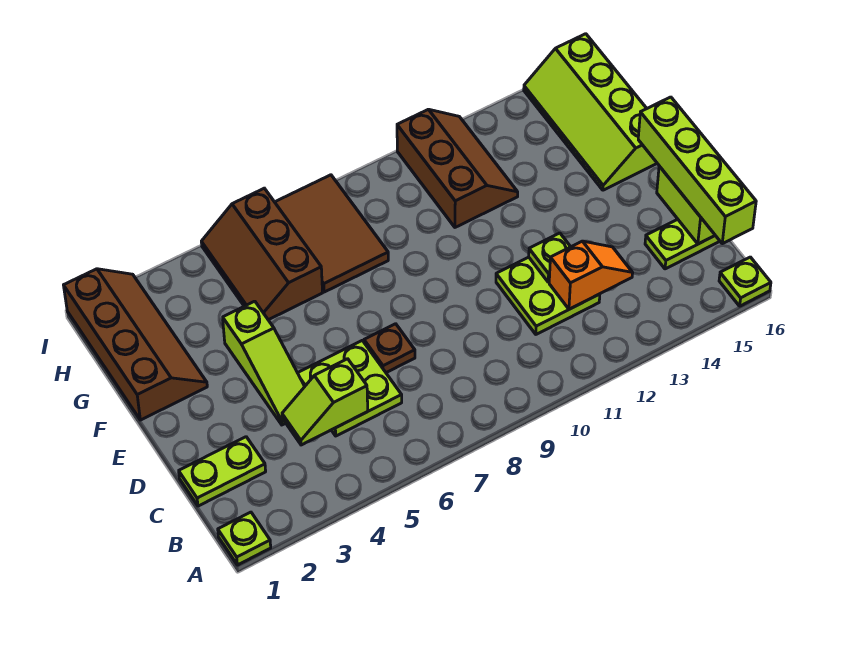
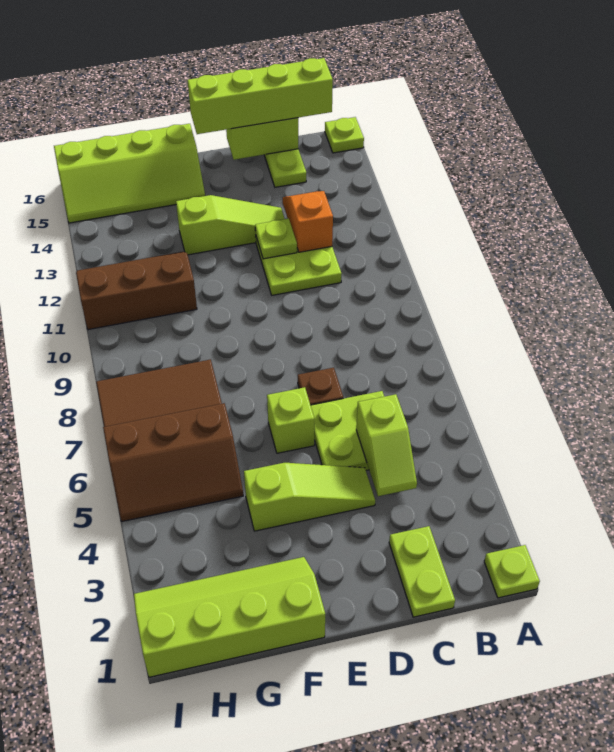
none -> lime slope D13:F13 level 1 top F
none -> lime brick E6 level 1
brown slope F1:I2 level 1 top 1 -> lime slope F1:I2 level 1 top 1

